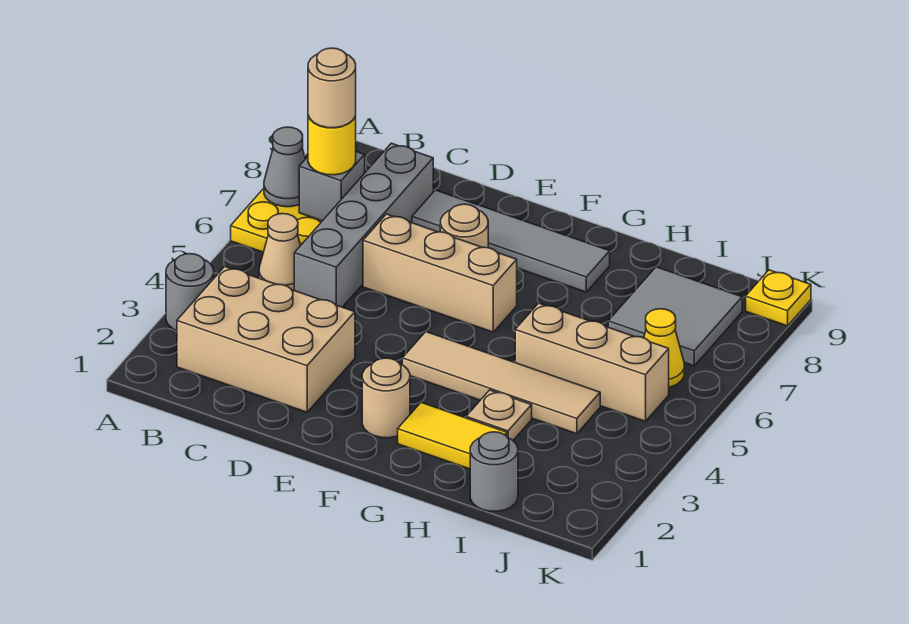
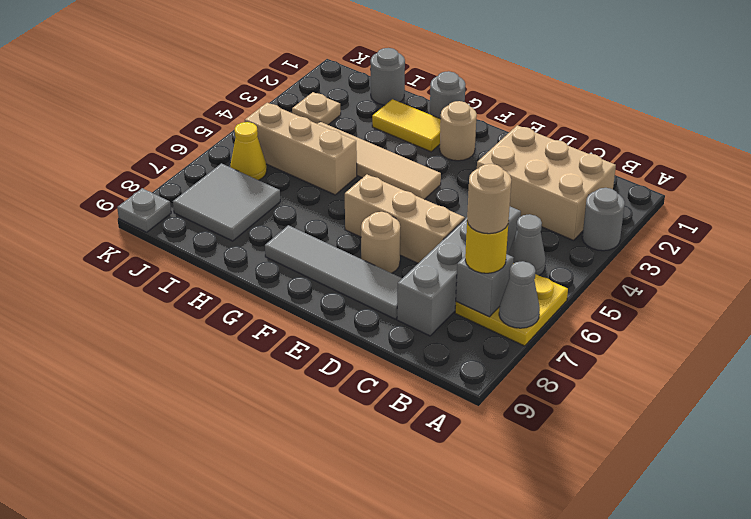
tan cone B5 level 1 -> grey cone B5 level 1
none -> grey round brick G1 level 1
tan plate H3 level 1 -> tan plate J3 level 1
yellow plate K9 level 1 -> grey plate K9 level 1

